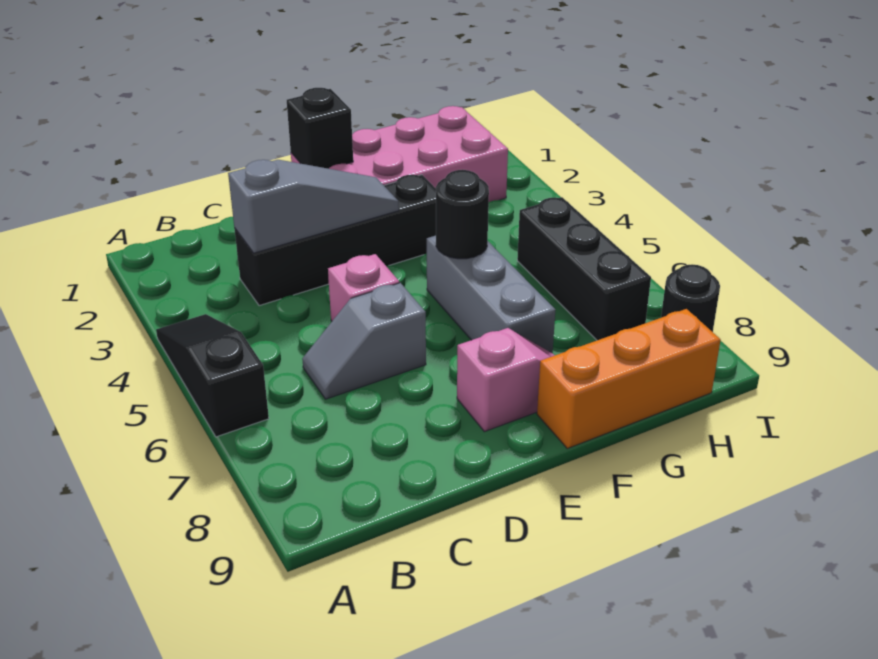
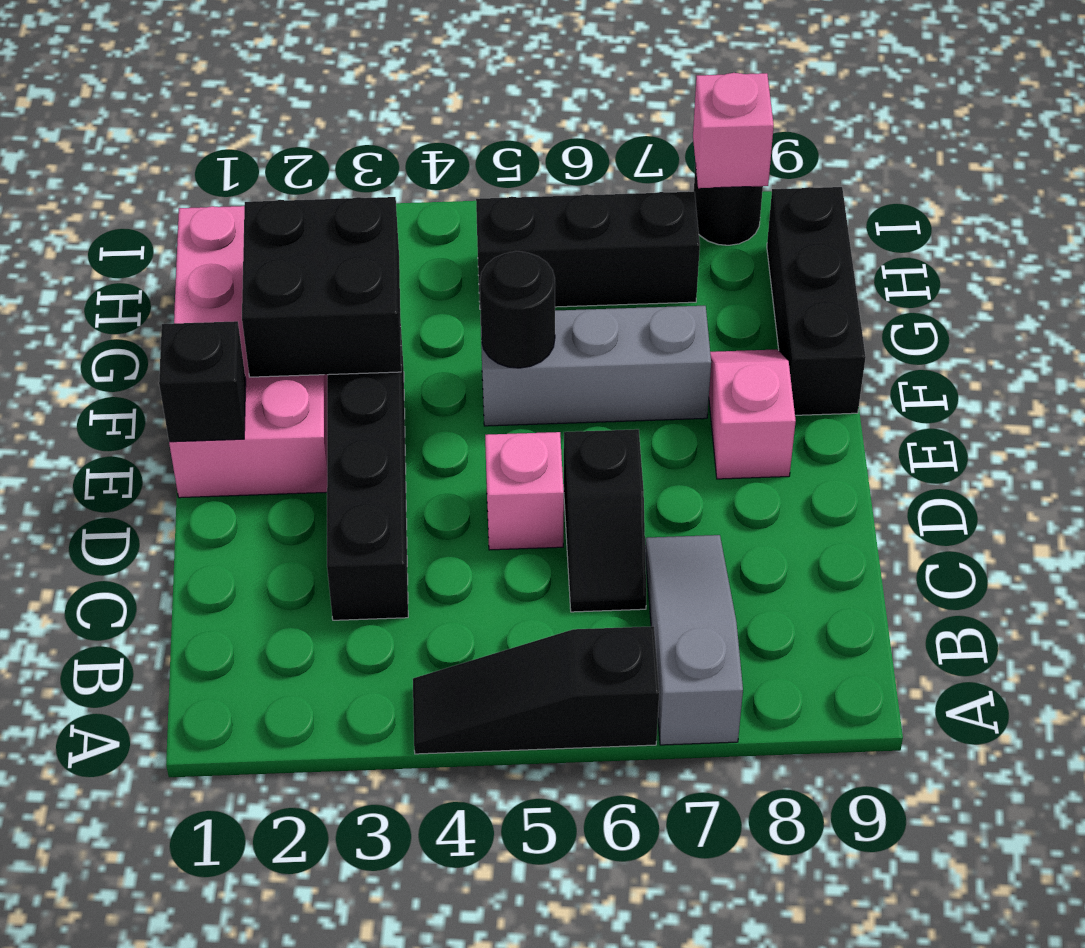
grey slope C3:E3 level 2 top C -> grey slope A7:C7 level 1 top A
grey slope C6:D6 level 1 top D -> black slope C6:D6 level 1 top D
none -> black brick F2:G3 level 2
orange brick F9:H9 level 1 -> black brick F9:H9 level 1
none -> pink brick I8 level 2

